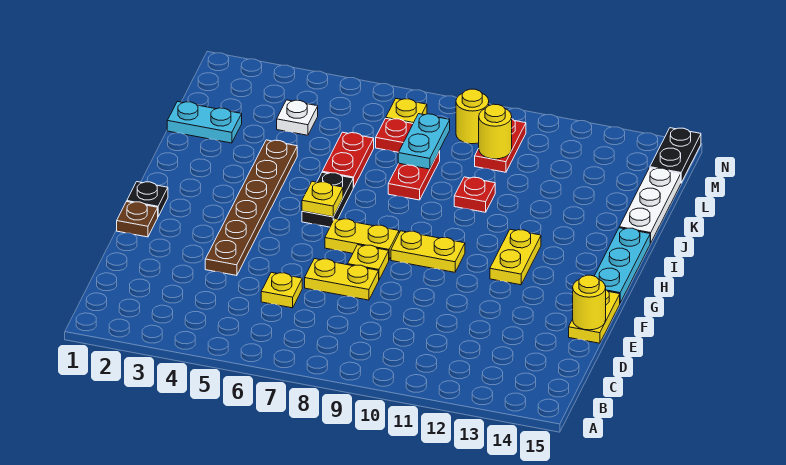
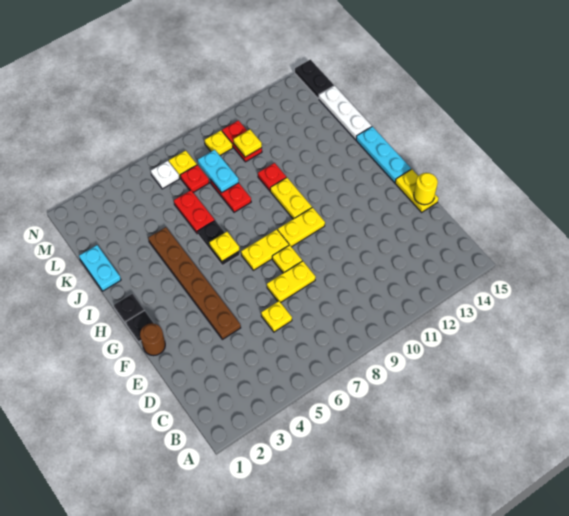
brown plate F1 level 1 -> brown round brick F1 level 1
yellow plate G12:H12 level 1 -> yellow plate H10:I10 level 1
none -> black plate H1 level 1
cyan plate K1:K2 level 1 -> cyan plate J1:K1 level 1
white plate L4 level 1 -> white plate M6 level 1
yellow round brick L10 level 2 -> yellow plate L10 level 2
yellow round brick M9 level 1 -> yellow plate M9 level 1

